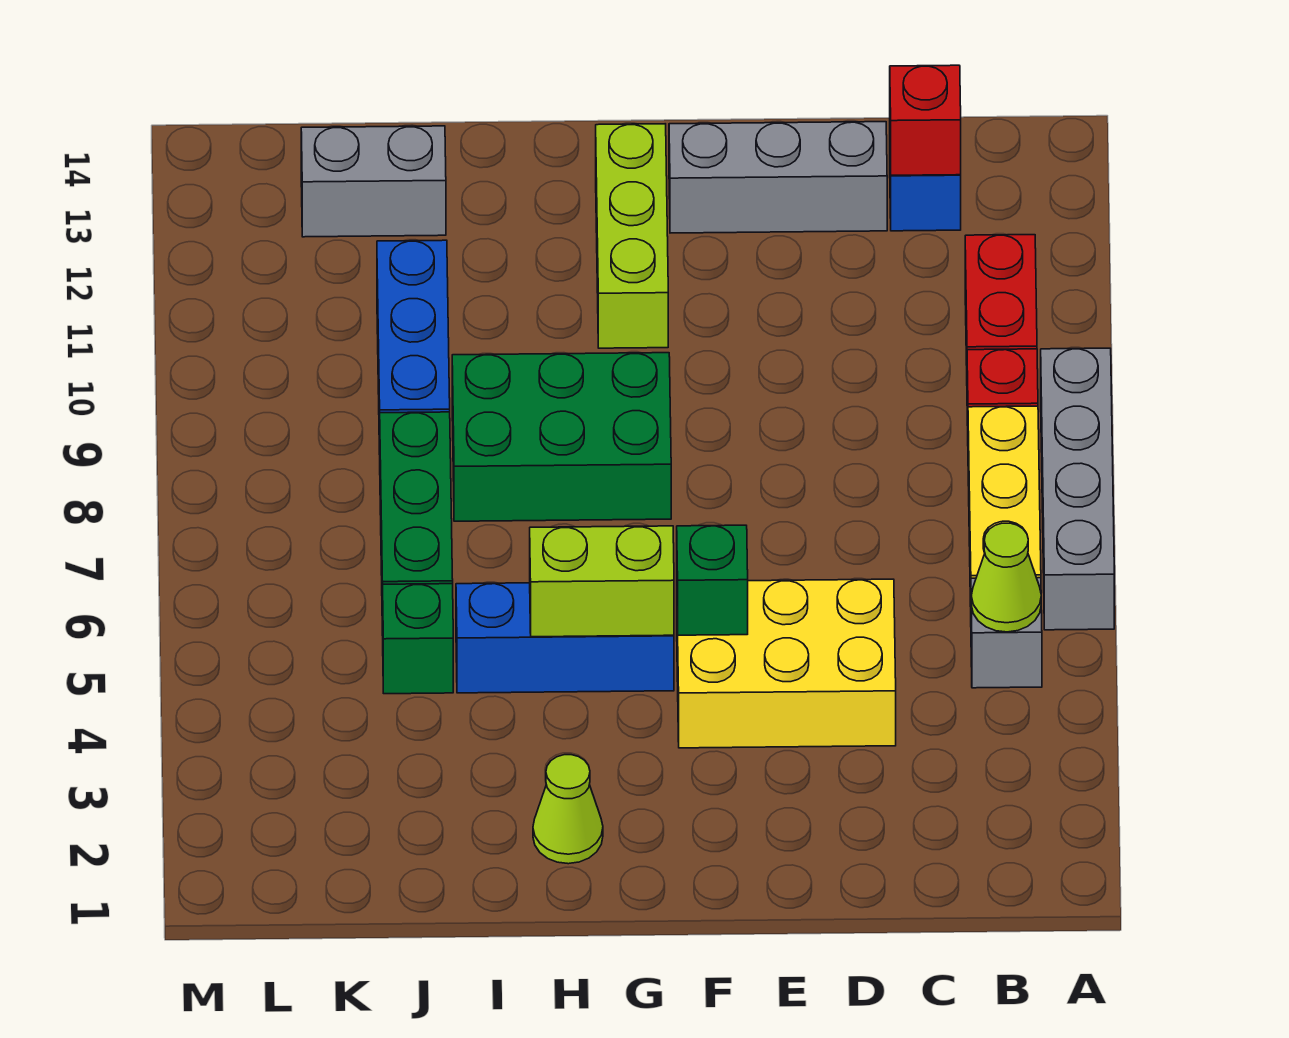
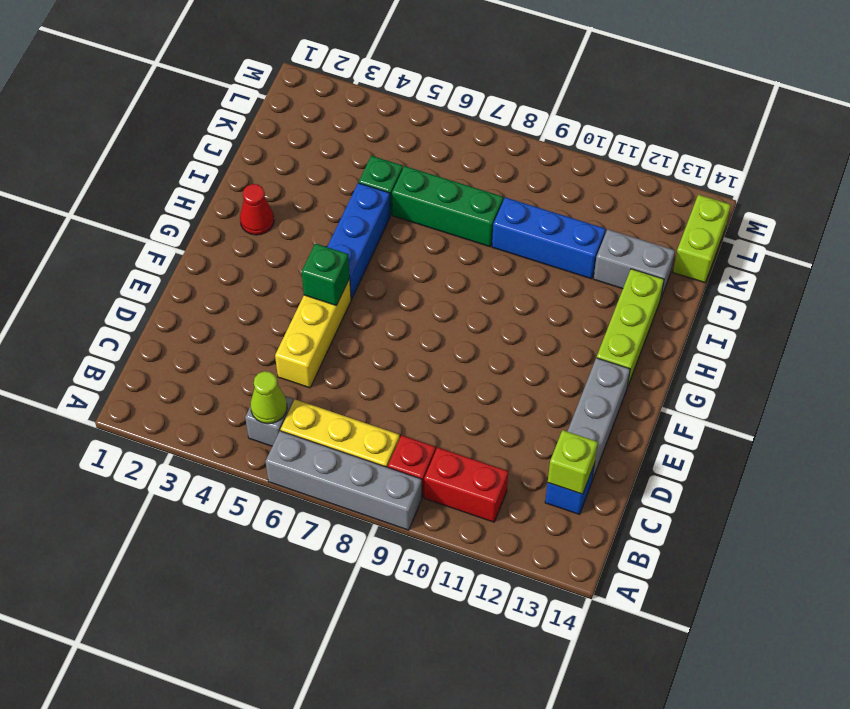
red brick C13 level 2 -> lime brick C13 level 2
yellow brick D4:F5 level 1 -> yellow brick D5:F5 level 1
lime brick G5:H5 level 2 -> lime brick K14:L14 level 1
green brick G8:I9 level 1 -> none
lime brick G11:G13 level 1 -> lime brick G13:I13 level 1
lime cone H2 level 1 -> red cone H2 level 1
grey brick J13:K13 level 1 -> grey brick J12:J13 level 1

